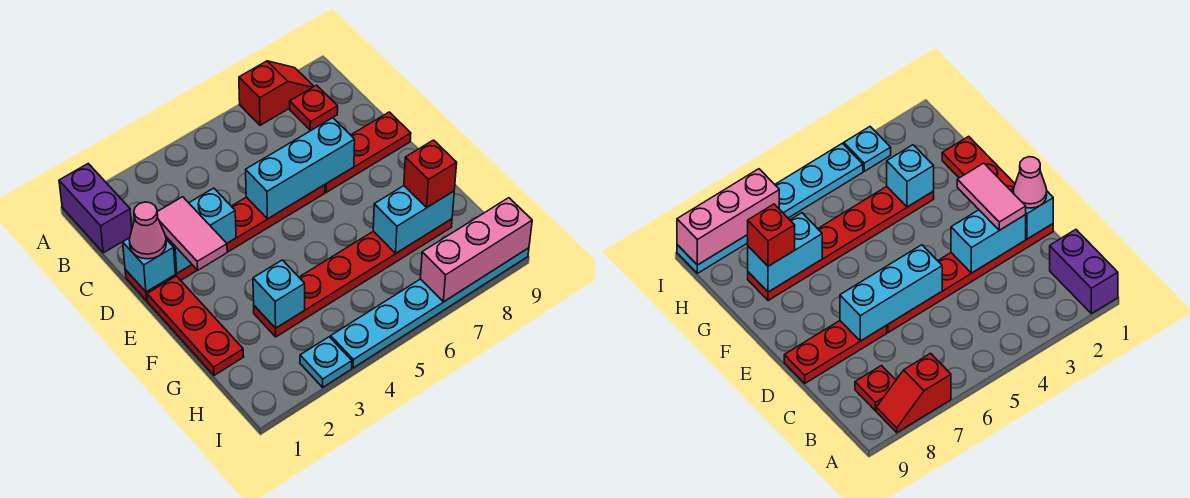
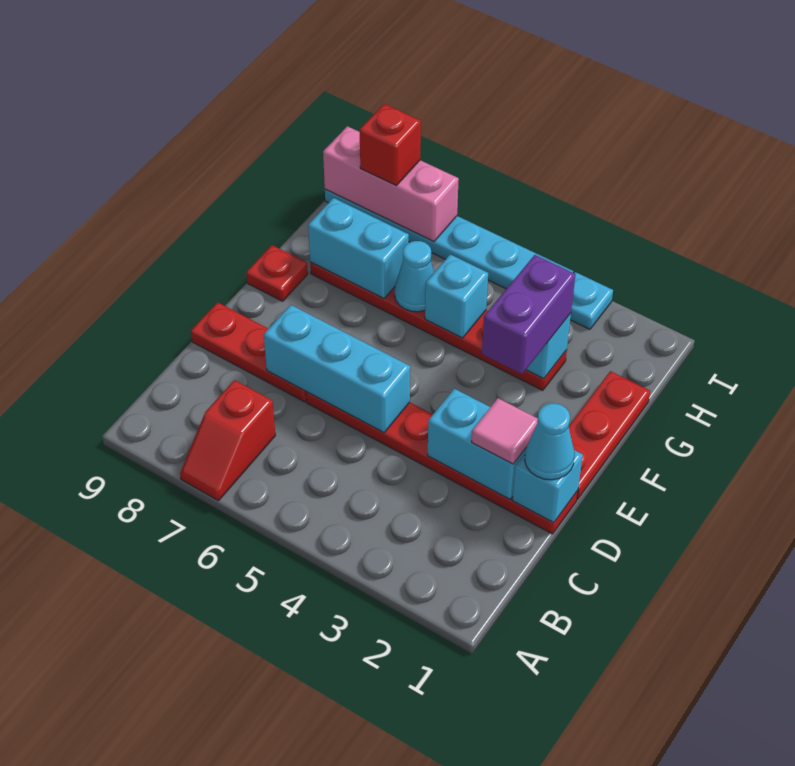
purple brick A1:B1 level 1 -> purple brick F3:G3 level 3
red slope A7:A8 level 1 top 7 -> red slope A7:B7 level 1 top B
red plate B8 level 1 -> red plate F9 level 1
pink cone D1 level 3 -> cyan cone D1 level 3
pink tile D2:E2 level 3 -> pink tile D2 level 3
none -> cyan brick G5 level 2
none -> cyan cone G6 level 2
red brick G8 level 3 -> red brick I8 level 3

